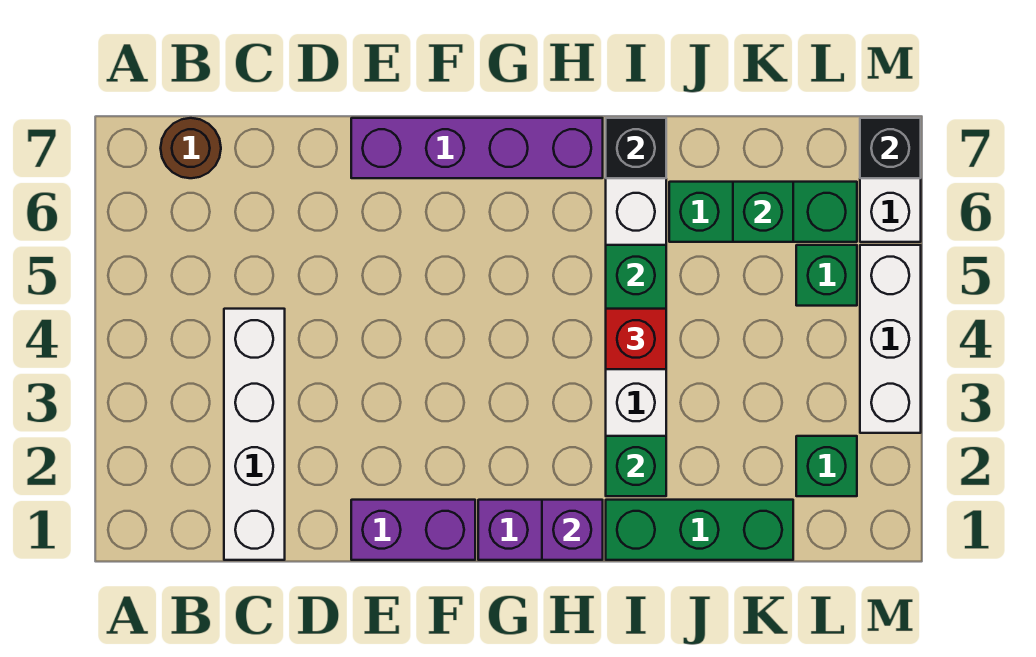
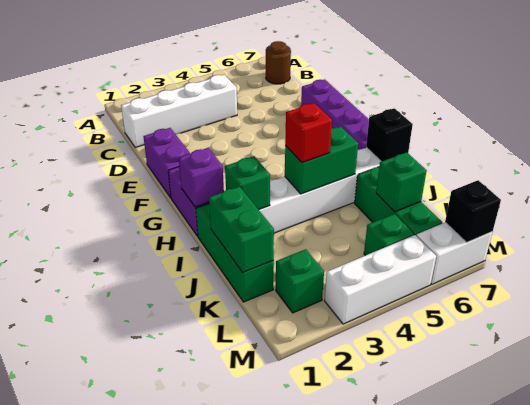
none -> green brick J1:K1 level 2

